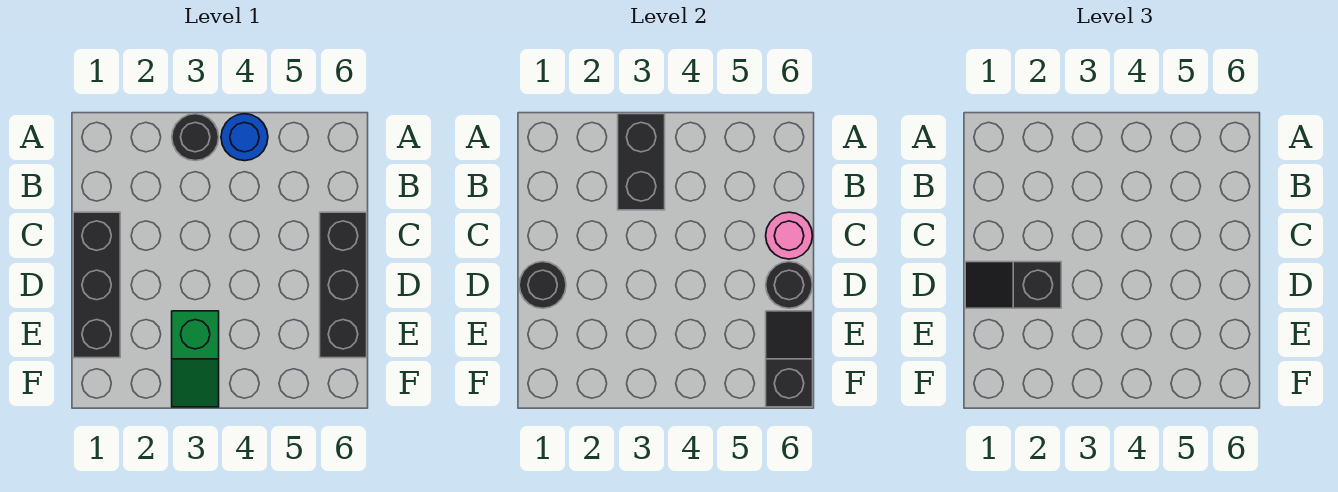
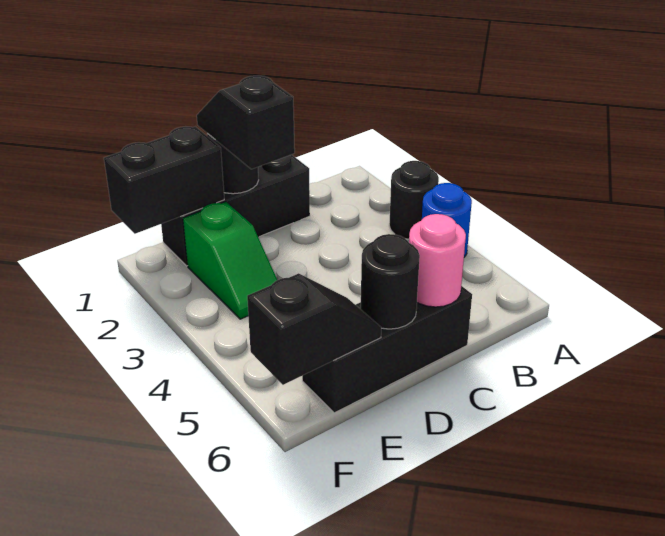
black brick A3:B3 level 2 -> black brick E1:F1 level 2
green slope E3:F3 level 1 top E -> green slope E2:E3 level 1 top 2

